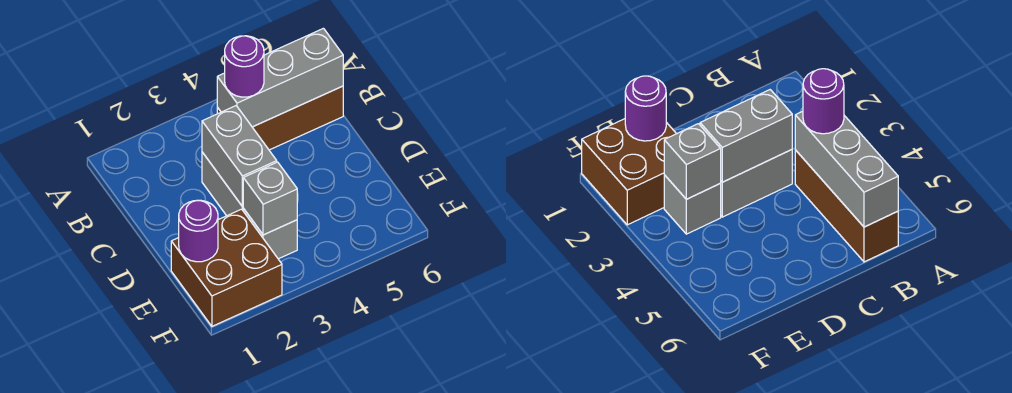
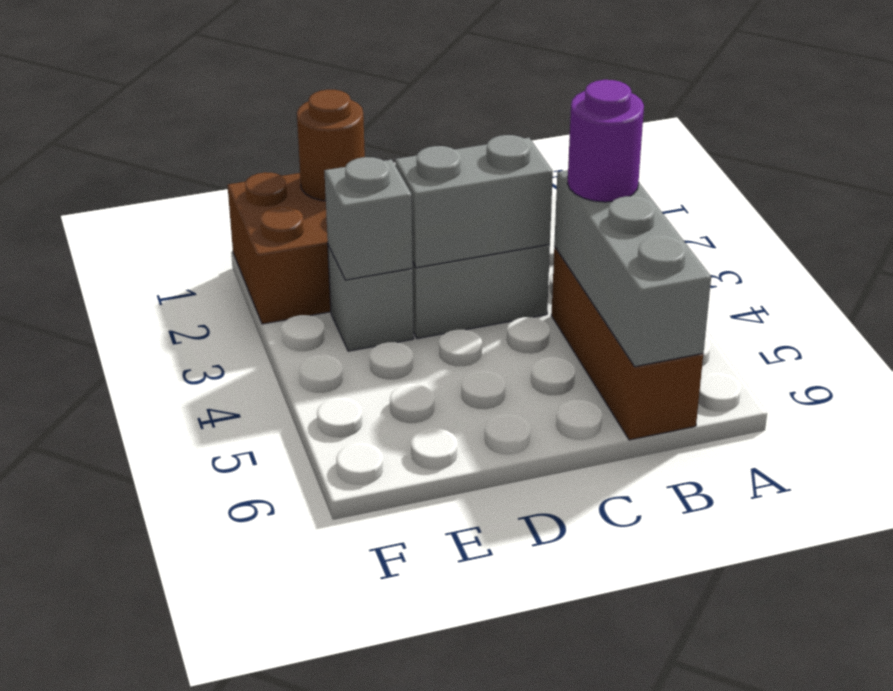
purple round brick E1 level 2 -> brown round brick E1 level 2

